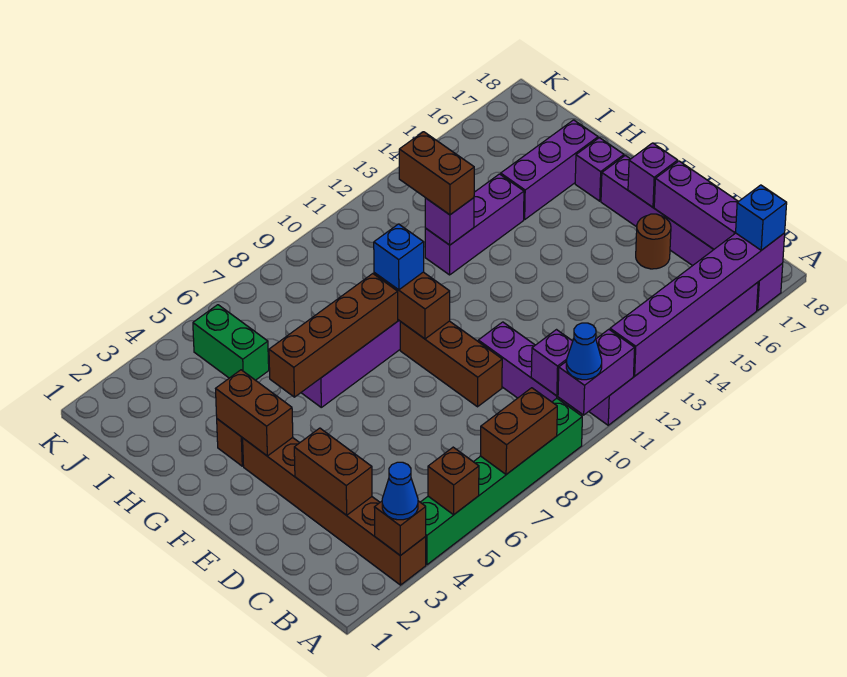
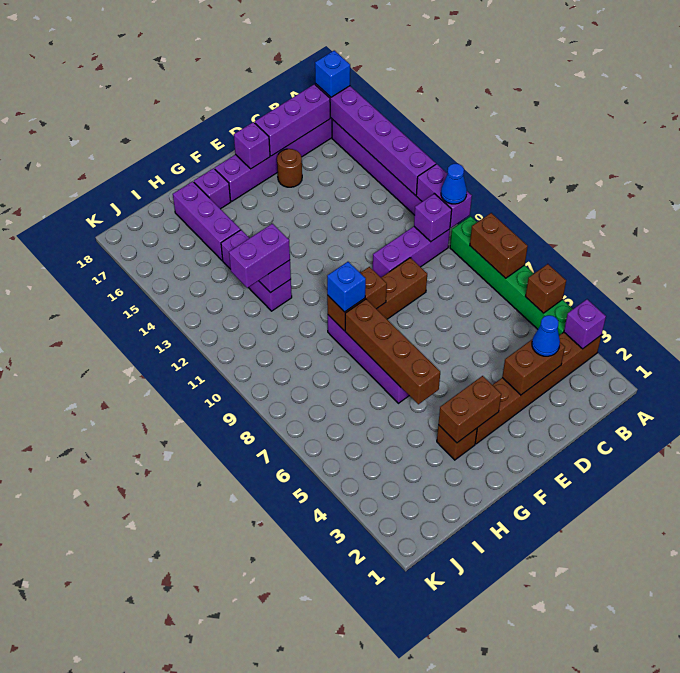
brown brick A3 level 2 -> purple brick A3 level 2
blue cone A3 level 3 -> blue cone C3 level 3
brown brick H12:I12 level 3 -> purple brick H12:I12 level 3
green brick I5:J5 level 1 -> none

